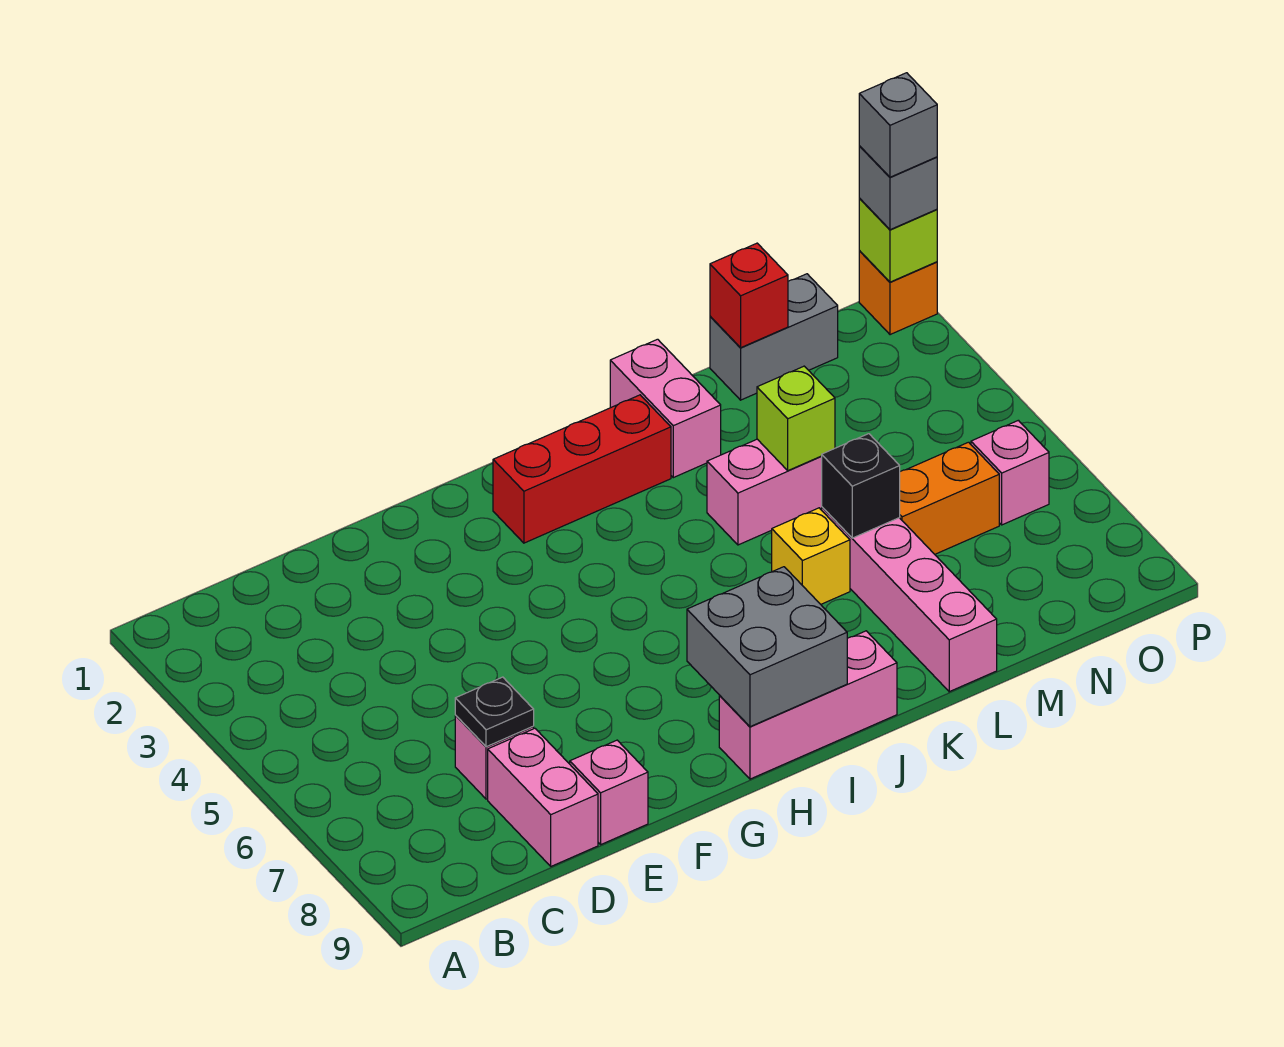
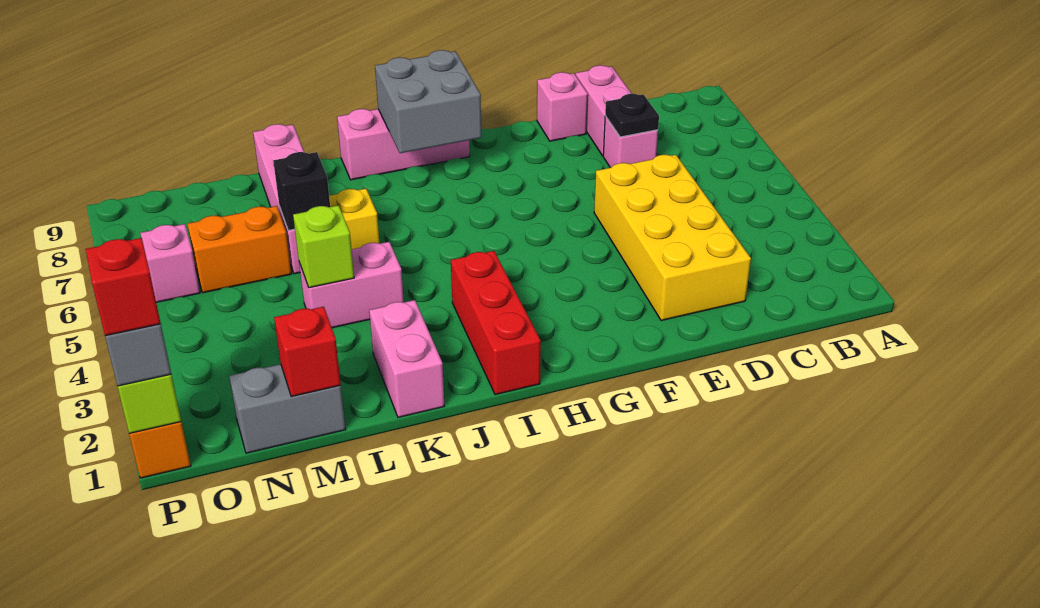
none -> yellow brick D2:E5 level 1
red brick H2:J2 level 1 -> red brick I1:I3 level 1
grey brick P1 level 4 -> red brick P1 level 4

